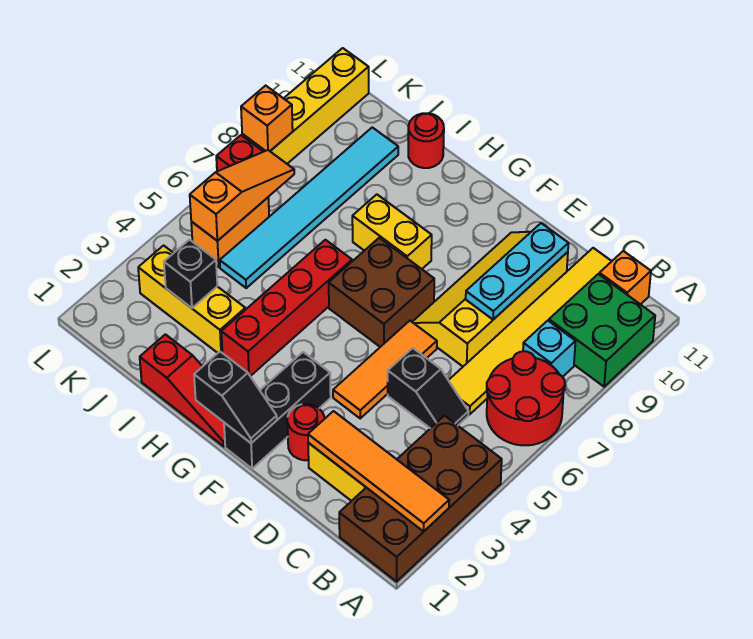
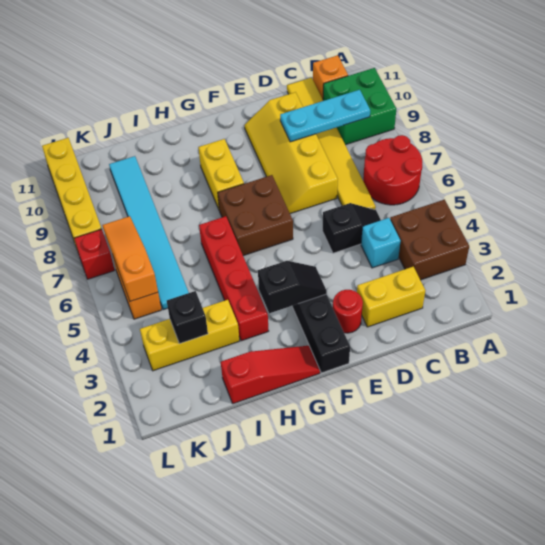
brown brick A1:B4 level 1 -> brown brick A3:B4 level 1
orange tile A2:D2 level 2 -> none
cyan brick B8 level 1 -> cyan brick C4 level 1
cyan plate D8:D10 level 2 -> cyan plate B9:D9 level 2
orange tile E4:E6 level 1 -> none
black slope F1:G1 level 2 top G -> black slope F3:G3 level 2 top G
yellow brick G8:H8 level 1 -> yellow brick G8:G9 level 1
red round brick I11 level 1 -> none
orange brick L8 level 2 -> none

